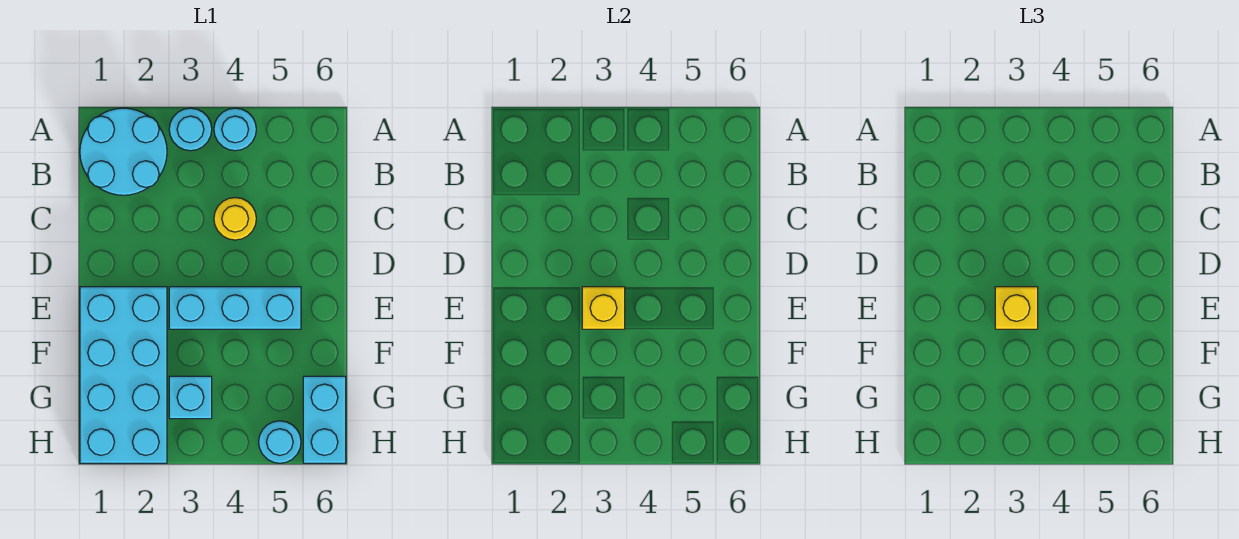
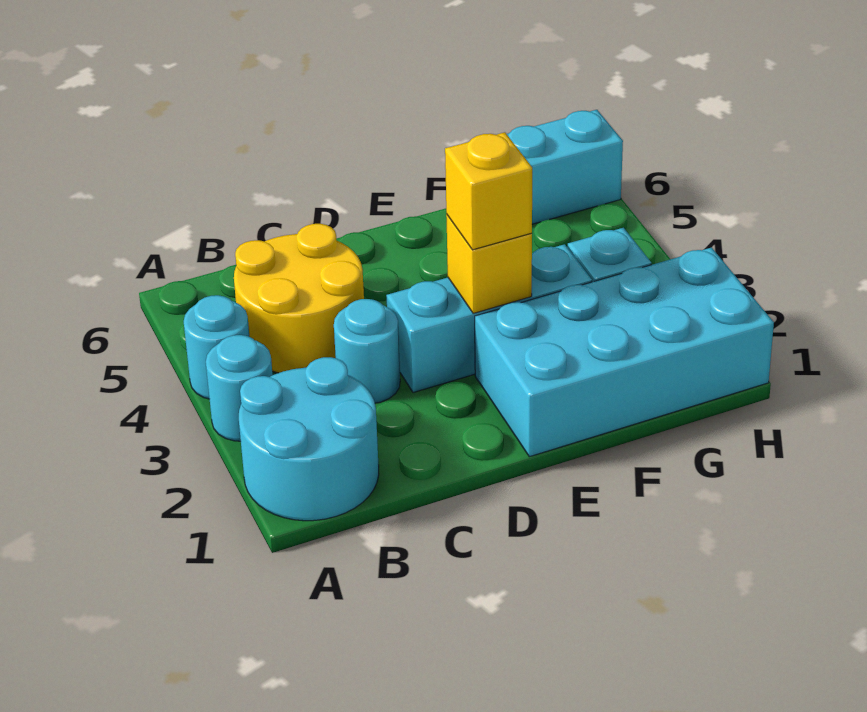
yellow round brick C4 level 1 -> yellow round brick B4:C5 level 1
cyan brick E3:E5 level 1 -> cyan brick D3:F3 level 1
cyan round brick H5 level 1 -> cyan round brick C3 level 1

